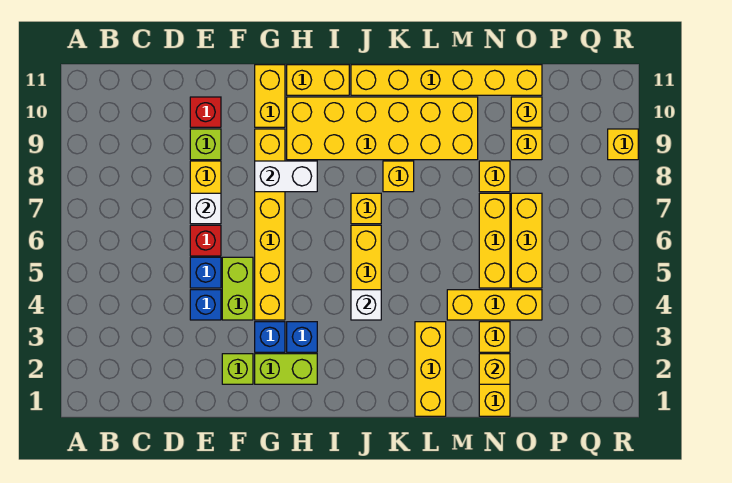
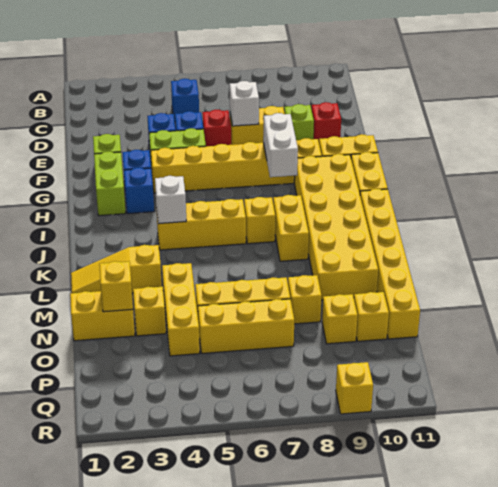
none -> blue brick C5 level 1
yellow brick K8 level 1 -> yellow brick J8:K8 level 1
yellow brick L1:L3 level 1 -> yellow slope L1:L3 level 1 top 3

